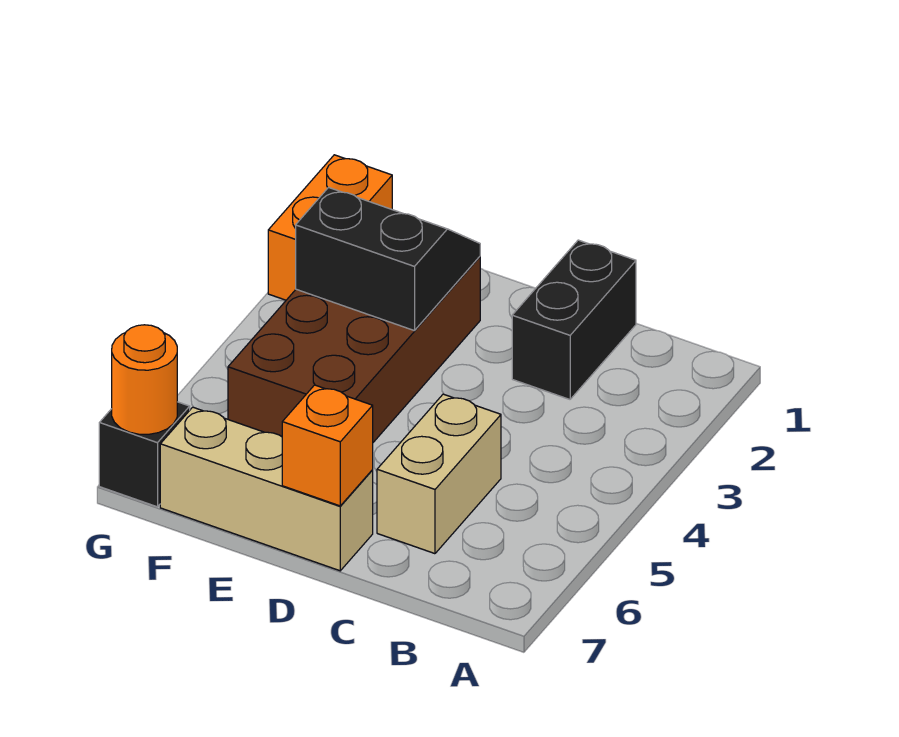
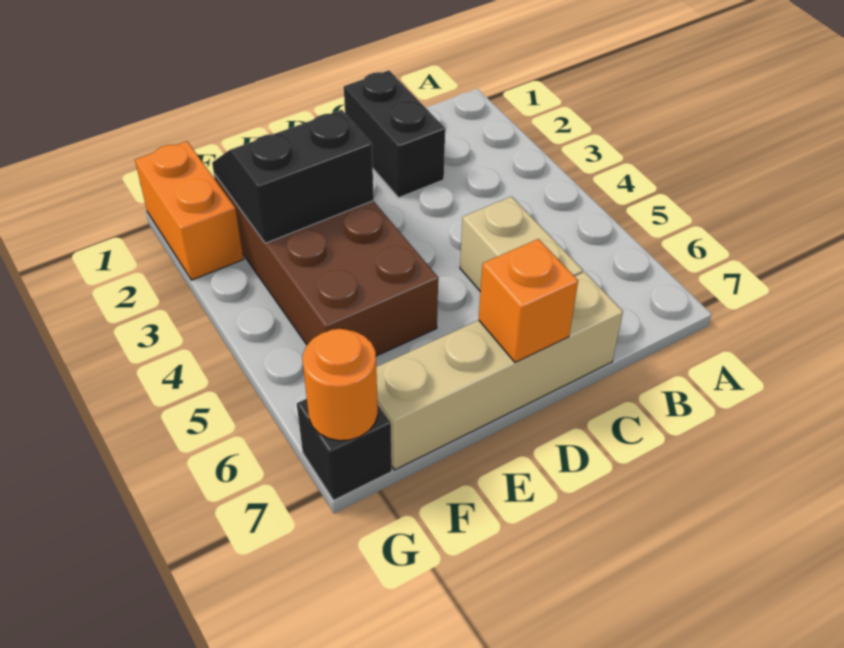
tan brick D7:F7 level 1 -> tan brick C7:F7 level 1

